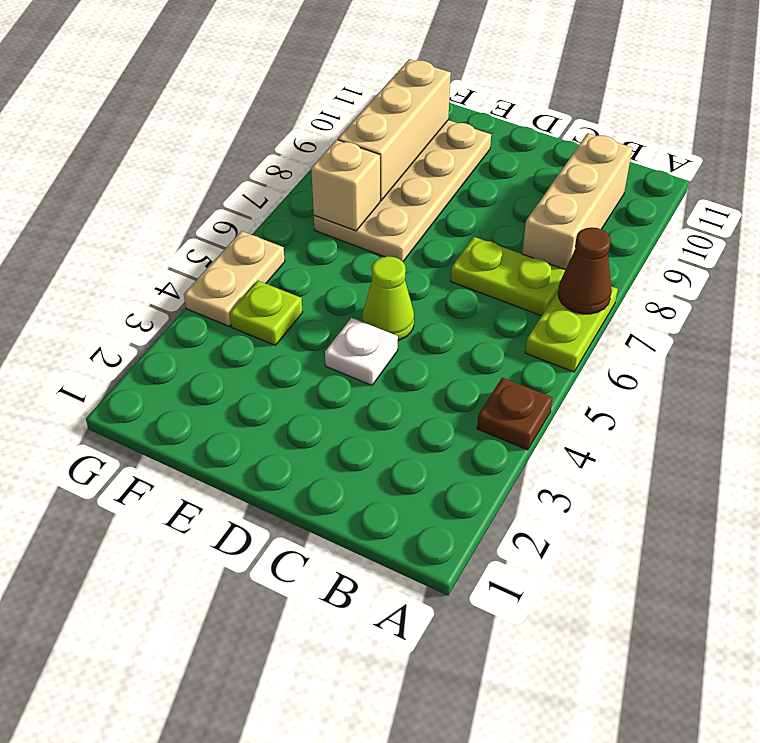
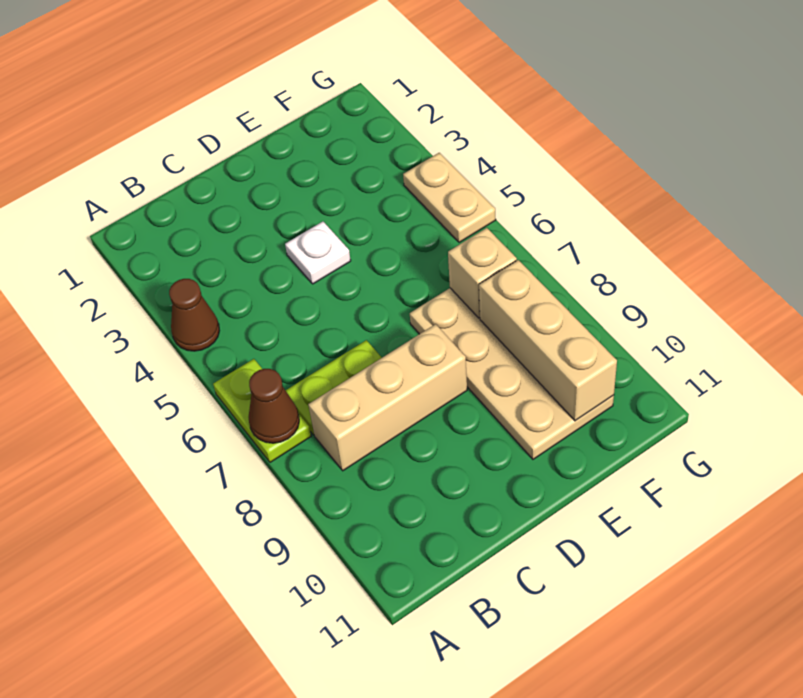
brown plate A4 level 1 -> brown cone A4 level 1
tan brick B8:B10 level 1 -> tan brick B8:D8 level 1
lime cone D5 level 1 -> none
lime plate F4 level 1 -> none

